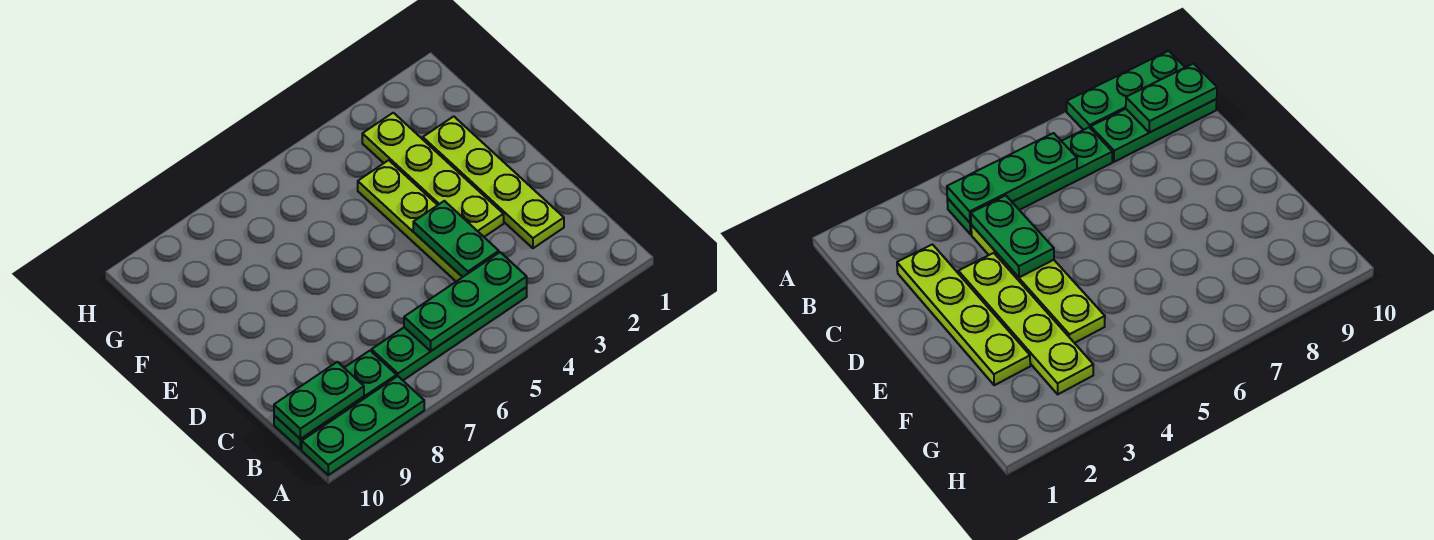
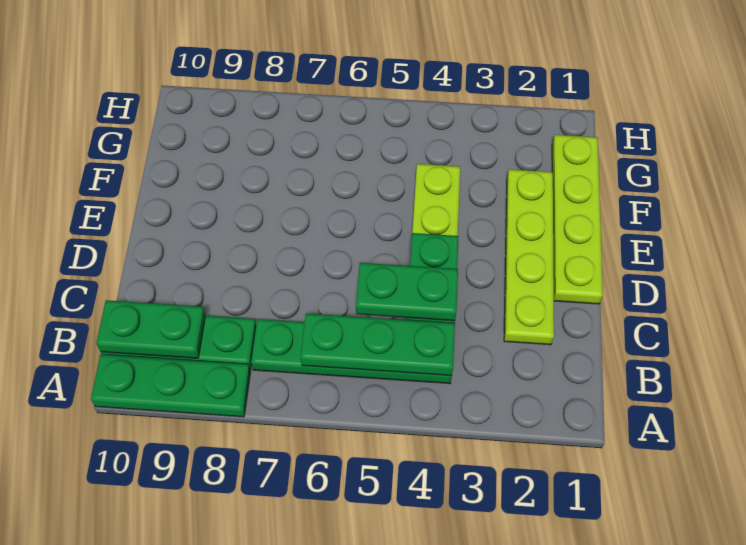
none -> green plate C4:C5 level 3
lime plate D3:G3 level 1 -> lime plate D1:G1 level 1

